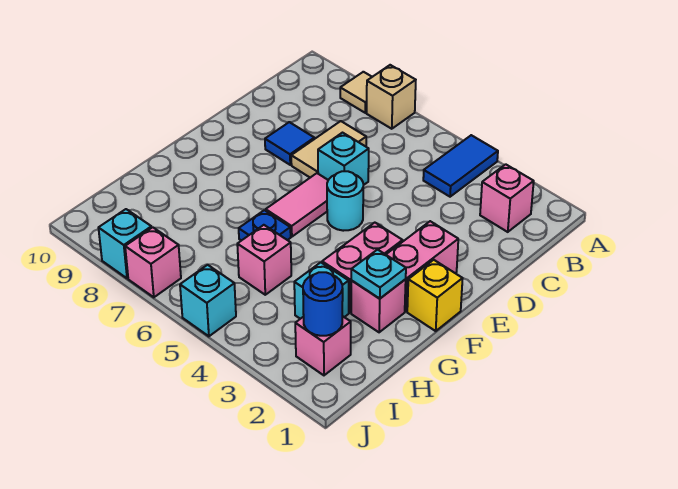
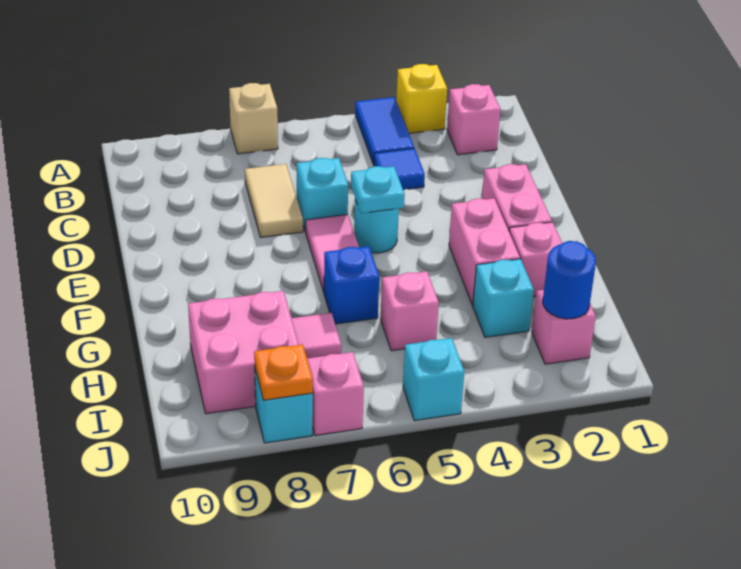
tan tile A8 level 1 -> none
blue tile D8 level 1 -> blue tile C4 level 1
yellow brick F1 level 1 -> yellow brick A3 level 1
cyan plate G2 level 2 -> cyan plate E5 level 2
blue plate G6 level 1 -> blue brick G6 level 1
none -> pink tile H7 level 1
none -> pink brick H8:I9 level 1
none -> orange plate J8 level 2

